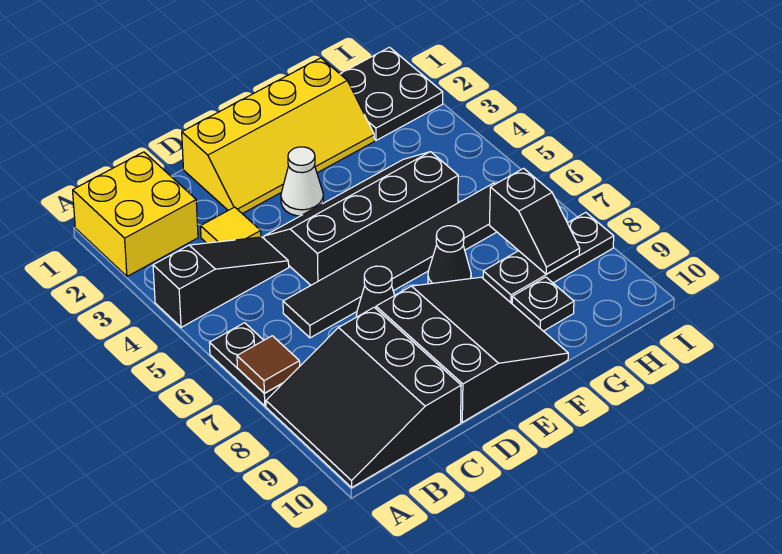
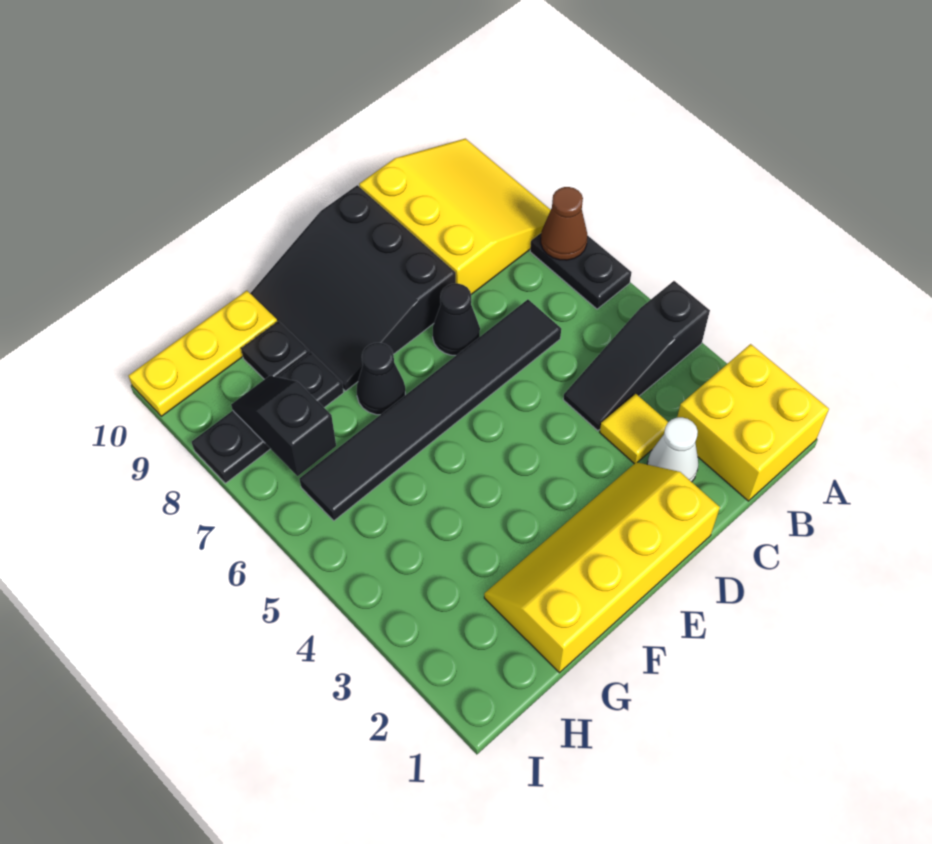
brown tile A7 level 2 -> brown cone A7 level 2
black slope A8:C10 level 1 top C -> yellow slope A8:C10 level 1 top C
black slope D4:G5 level 1 top 5 -> none
white cone E3 level 1 -> white cone C2 level 1
none -> yellow plate G10:I10 level 1
black plate H1:I2 level 1 -> none

